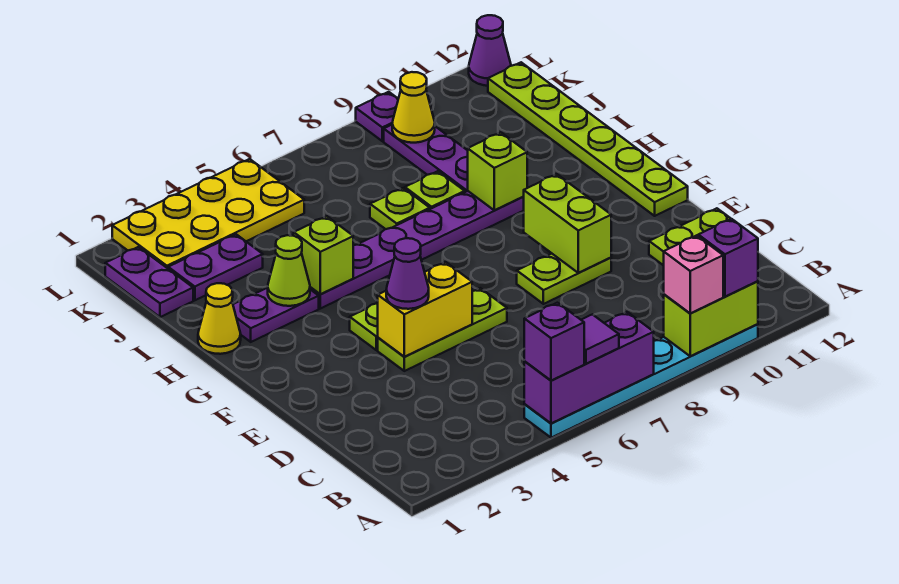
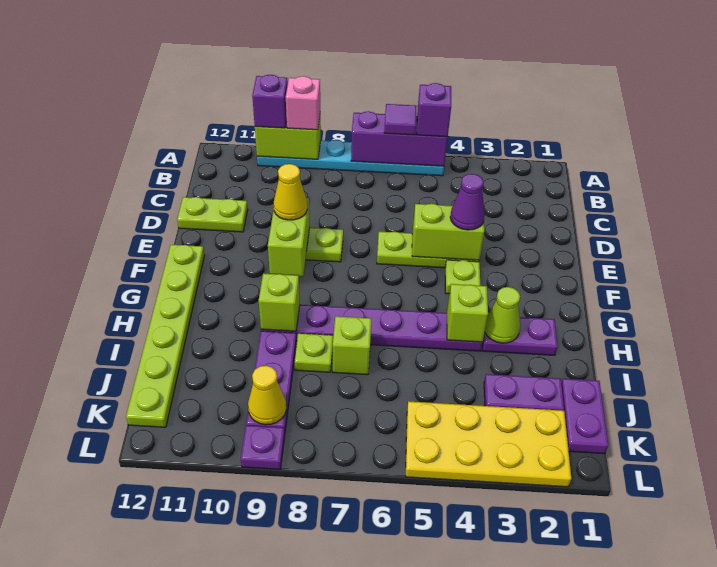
yellow brick E4:E5 level 2 -> lime brick E4:E5 level 2
yellow cone H1 level 1 -> yellow cone E9 level 3
lime plate I7 level 1 -> lime brick I7 level 1
purple cone L12 level 1 -> none

